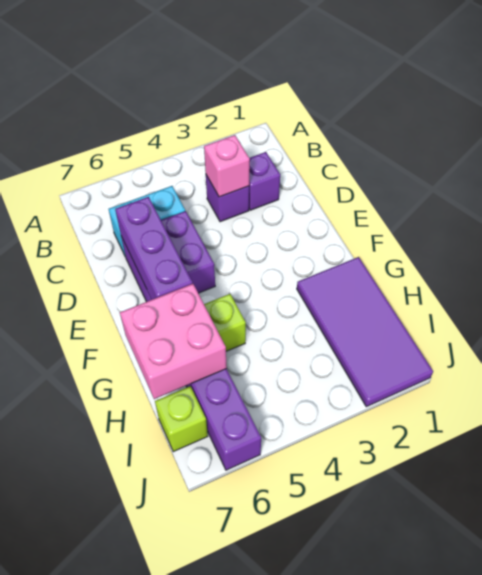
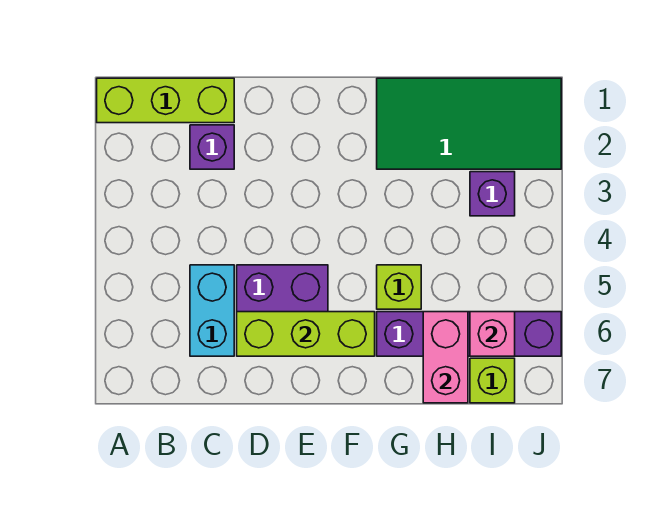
none -> lime brick A1:C1 level 1
purple brick C3 level 1 -> purple brick I3 level 1
pink brick C3 level 2 -> pink brick I6 level 2
purple brick D6:F6 level 2 -> lime brick D6:F6 level 2
purple tile G1:J2 level 1 -> green tile G1:J2 level 1
pink brick G6:H7 level 2 -> pink brick H6:H7 level 2

